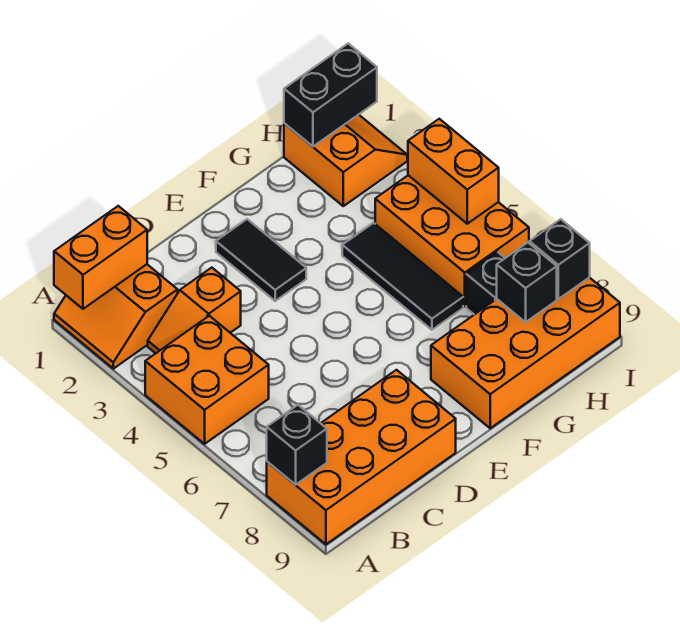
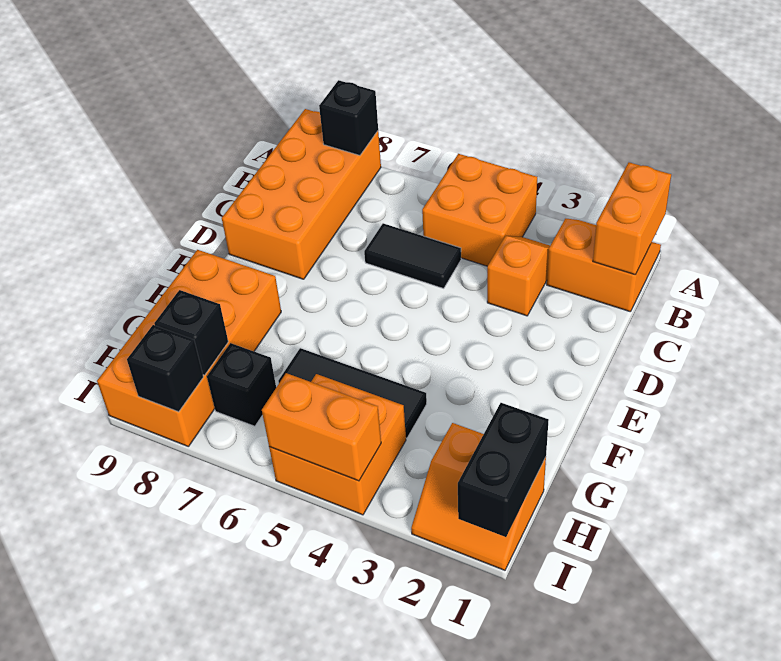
black tile E2:E3 level 1 -> black tile C5:C6 level 1
orange brick H4:I6 level 1 -> orange brick H4:I5 level 1

